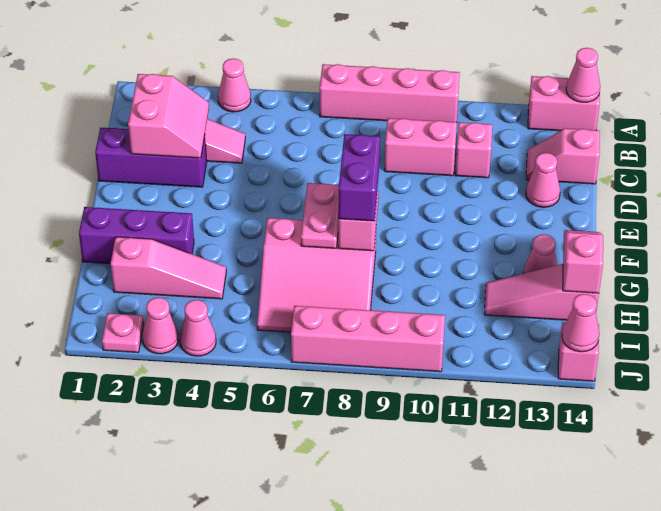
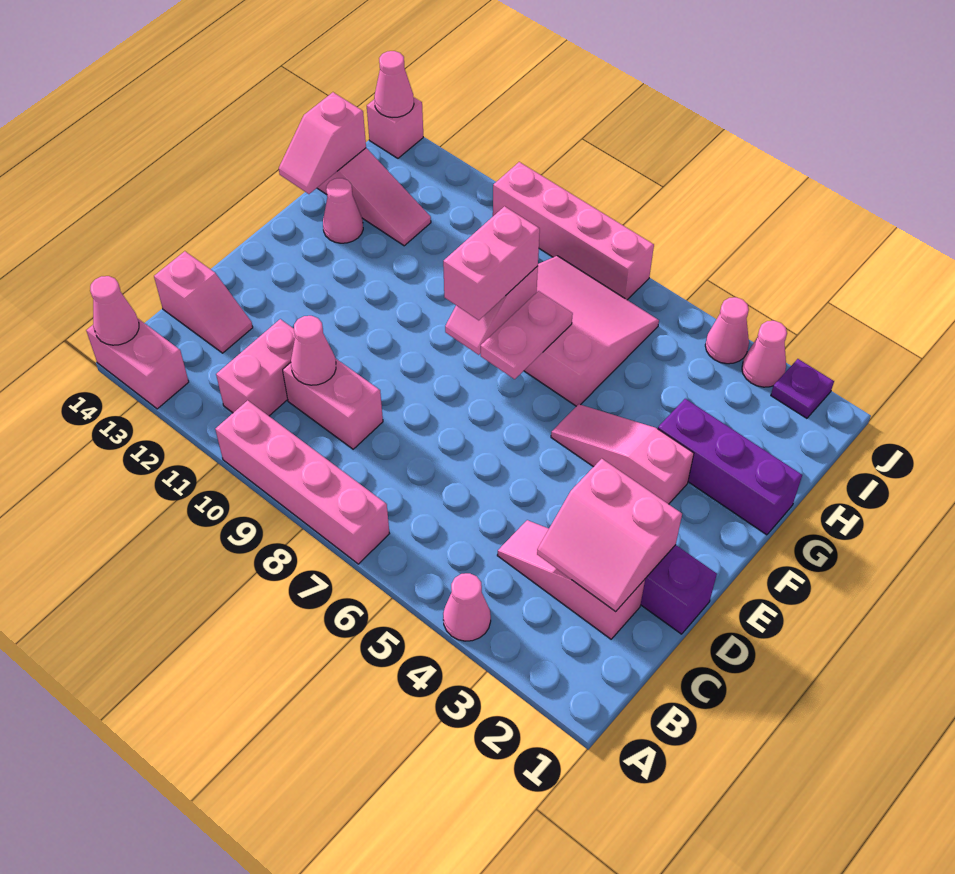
pink slope C2:D3 level 2 top 2 -> pink slope C2:D3 level 2 top D
pink brick C11 level 1 -> pink brick B11:C11 level 1
pink cone D13 level 1 -> pink cone C10 level 2
purple brick F8:G8 level 3 -> pink brick F8:G8 level 3
pink slope H2:H4 level 1 top 2 -> pink slope F3:F5 level 1 top 3
pink plate J2 level 1 -> purple plate J2 level 1

